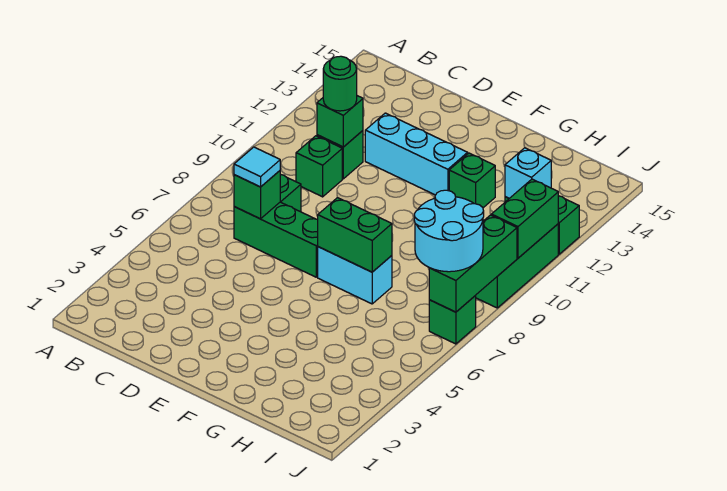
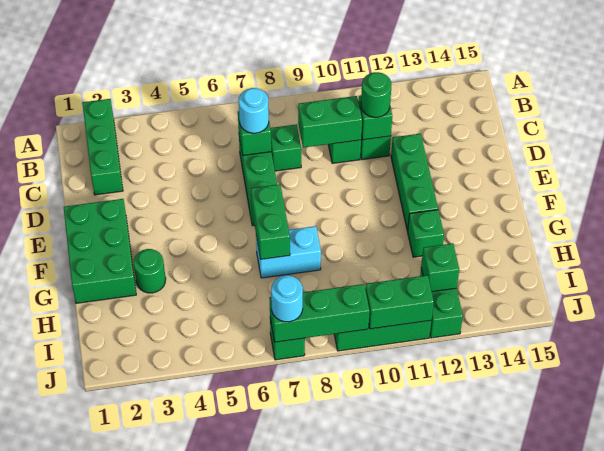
none -> green brick A2:C2 level 1
cyan tile C7 level 3 -> cyan round brick C7 level 3
none -> green brick C9:C10 level 2
cyan brick D12:F12 level 1 -> green brick D12:F12 level 1
none -> green brick E1:G2 level 1
cyan brick F7:G7 level 1 -> cyan brick G7:G8 level 1
none -> green round brick G3 level 1
cyan round brick I7:J8 level 3 -> cyan round brick J7 level 3
cyan brick I12 level 2 -> green brick I12 level 2

